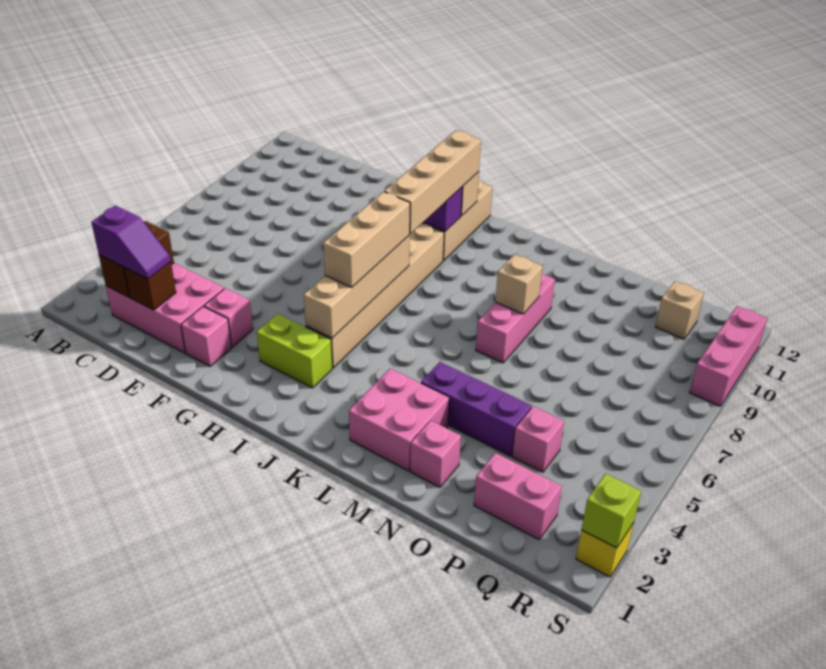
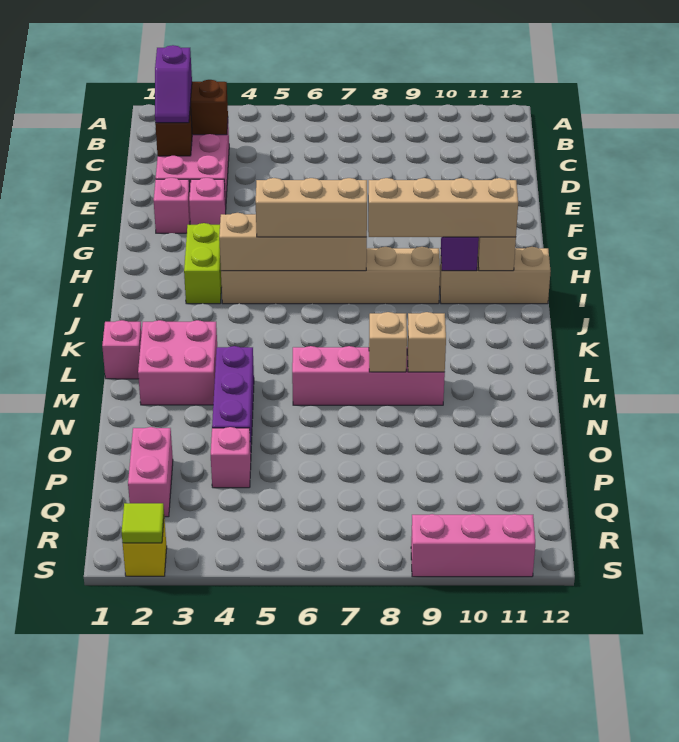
pink brick M7:M9 level 1 -> pink brick M6:M9 level 1
pink brick N2 level 1 -> pink brick L1 level 1
tan brick Q11 level 1 -> tan brick M9 level 2
lime brick S2 level 2 -> lime tile S2 level 2

